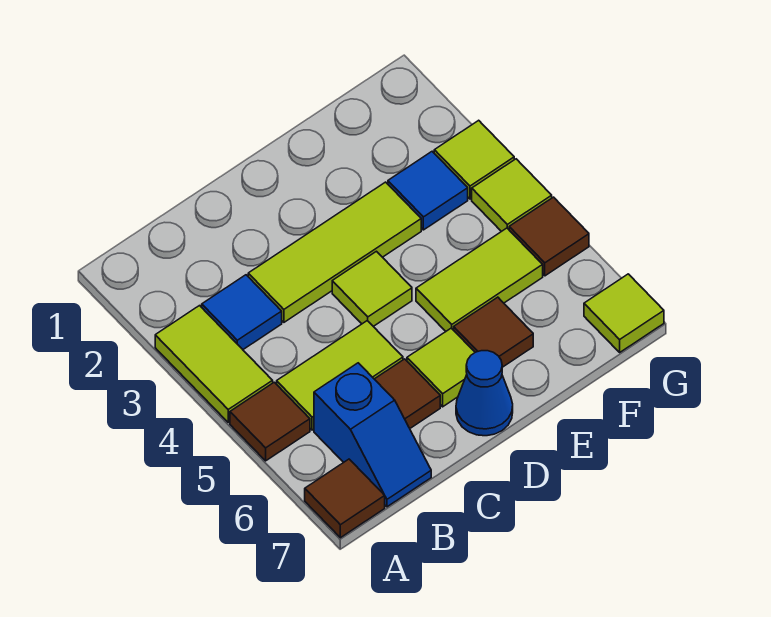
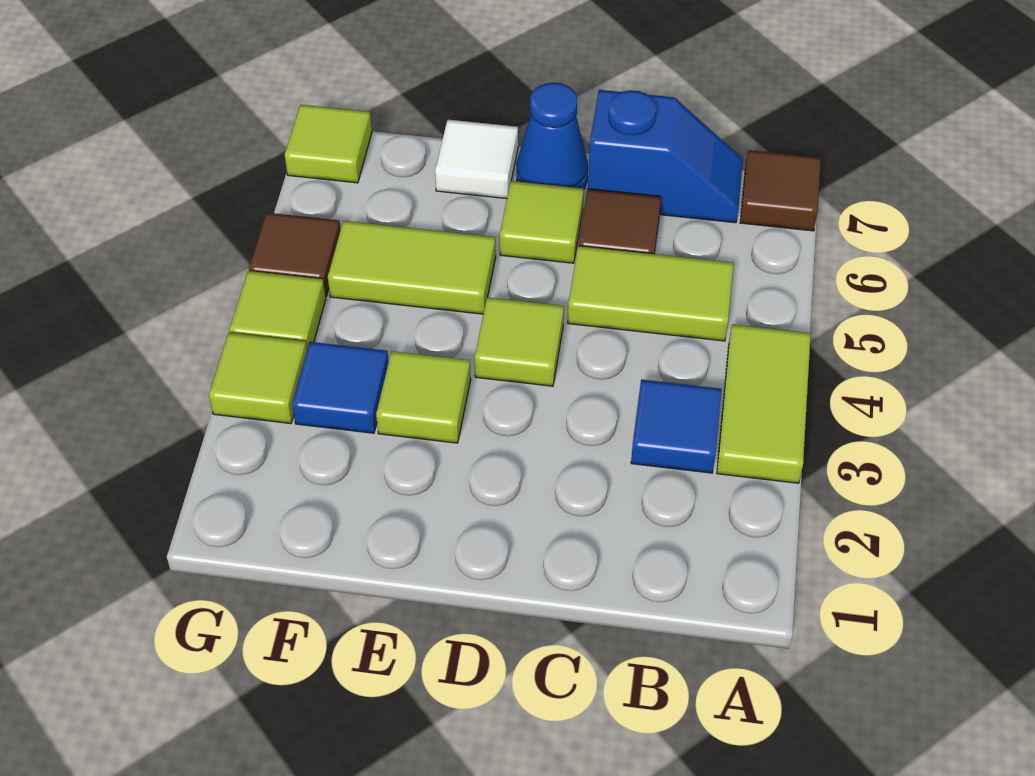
brown tile A5 level 1 -> none
blue slope B6:B7 level 1 top 6 -> blue slope B7:C7 level 1 top C
lime tile C3:E3 level 1 -> lime tile E3 level 1
brown tile E6 level 1 -> none
none -> white tile E7 level 1

